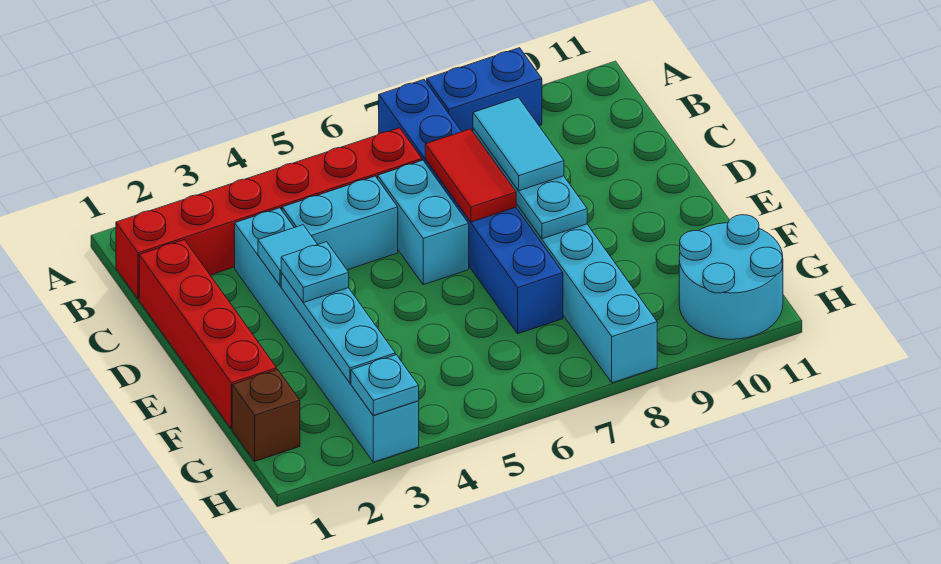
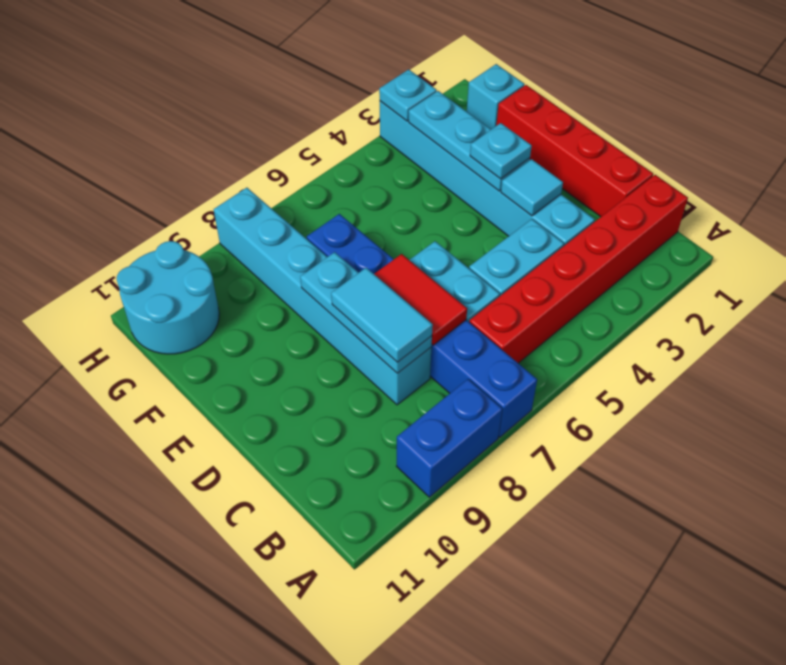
brown brick G1 level 1 -> cyan brick G1 level 1

